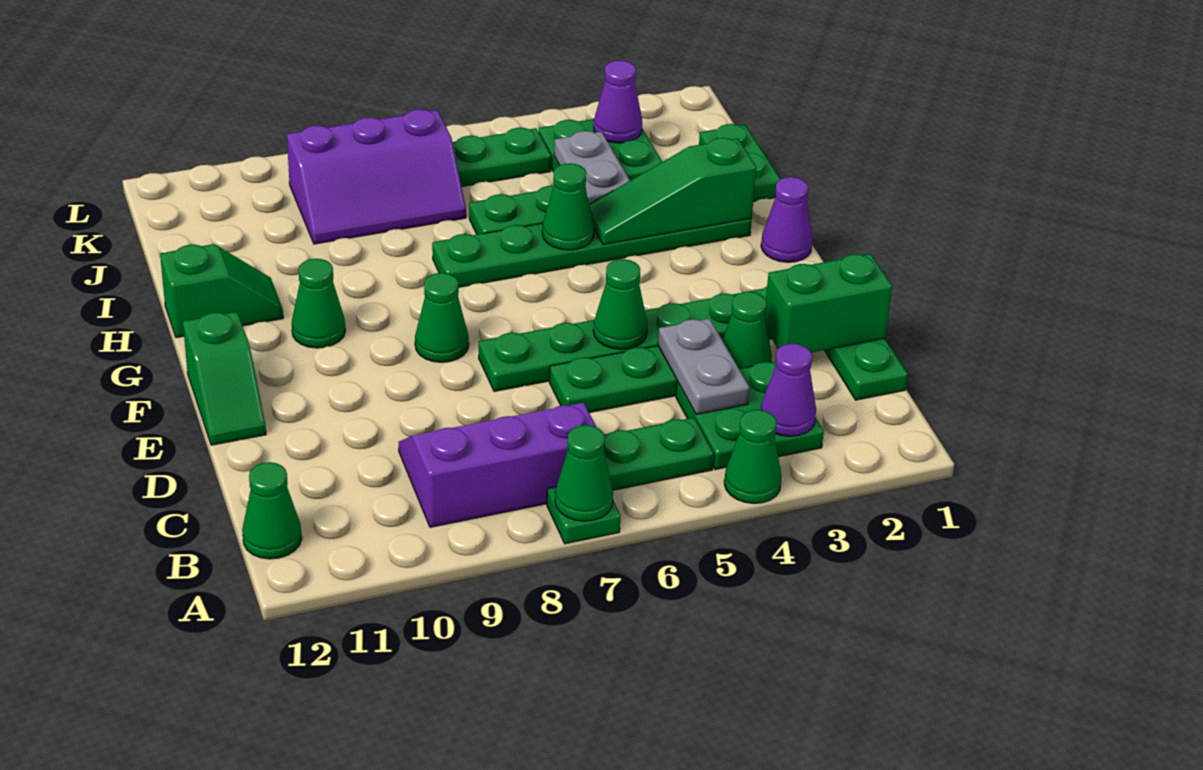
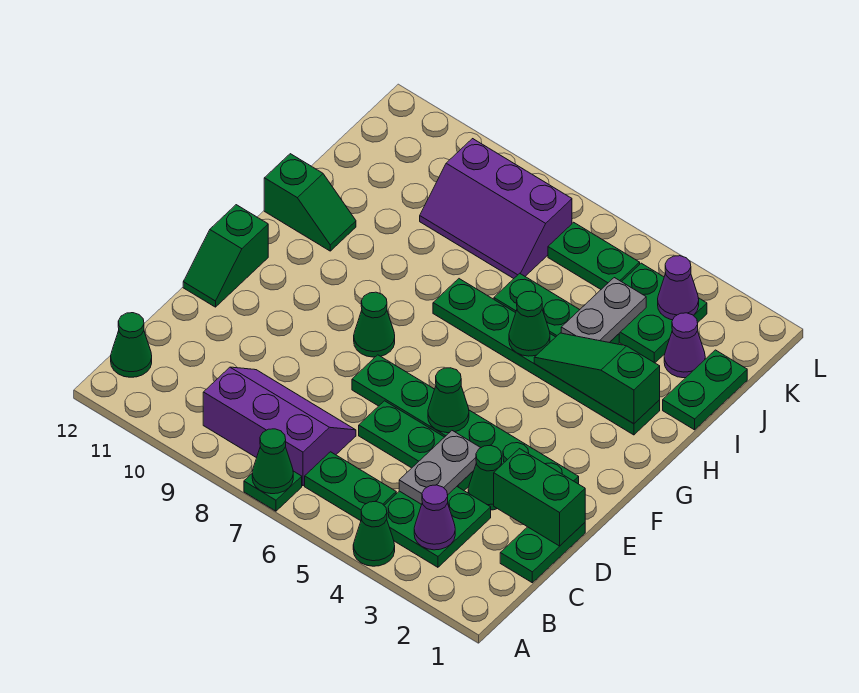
purple cone G1 level 1 -> purple cone J2 level 1
green cone G10 level 1 -> none

